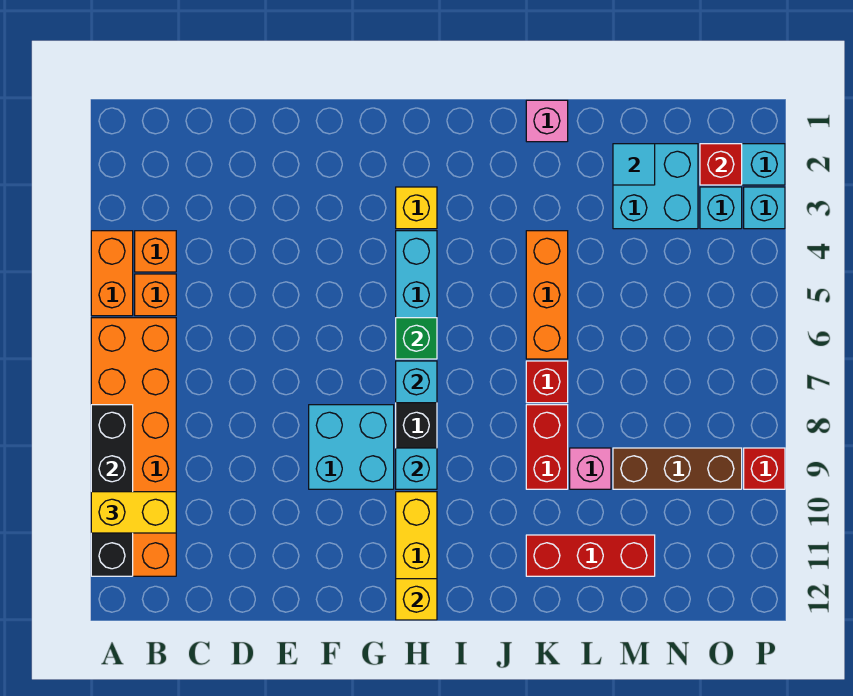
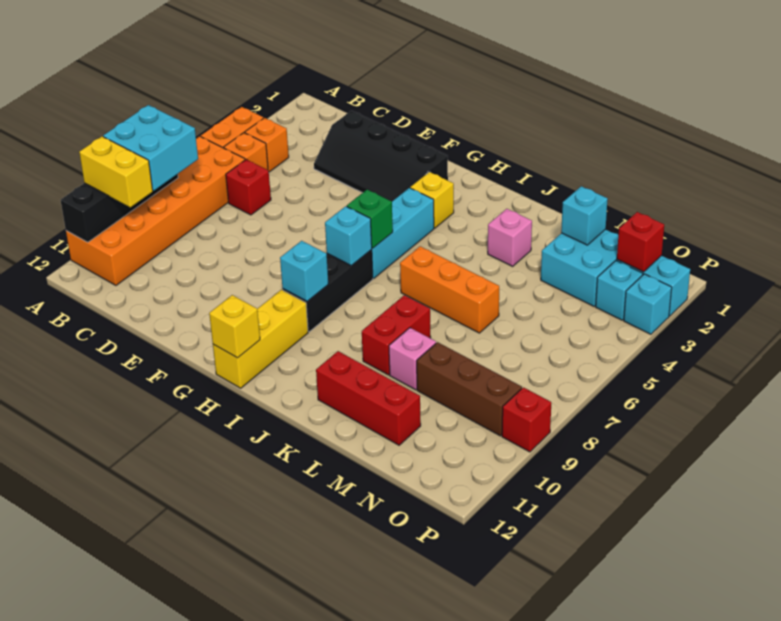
none -> black slope D2:G3 level 1 top 2
cyan brick F8:G9 level 1 -> cyan brick A8:B9 level 3
pink brick K1 level 1 -> pink brick K3 level 1
orange brick K4:K6 level 1 -> orange brick J6:L6 level 1
red brick K7 level 1 -> red brick C6 level 1
cyan tile M2 level 2 -> cyan brick M2 level 2

